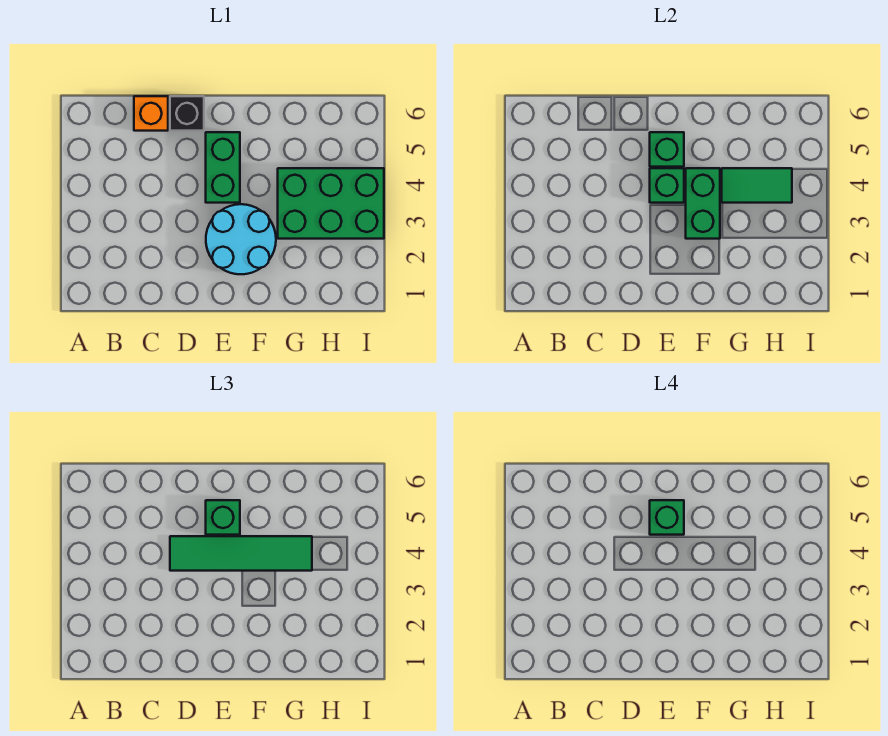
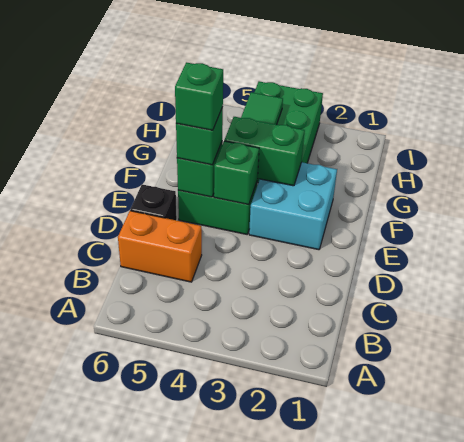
orange brick C6 level 1 -> orange brick C5:C6 level 1
green tile D4:G4 level 3 -> none
cyan round brick E2:F3 level 1 -> cyan brick E2:F3 level 1

